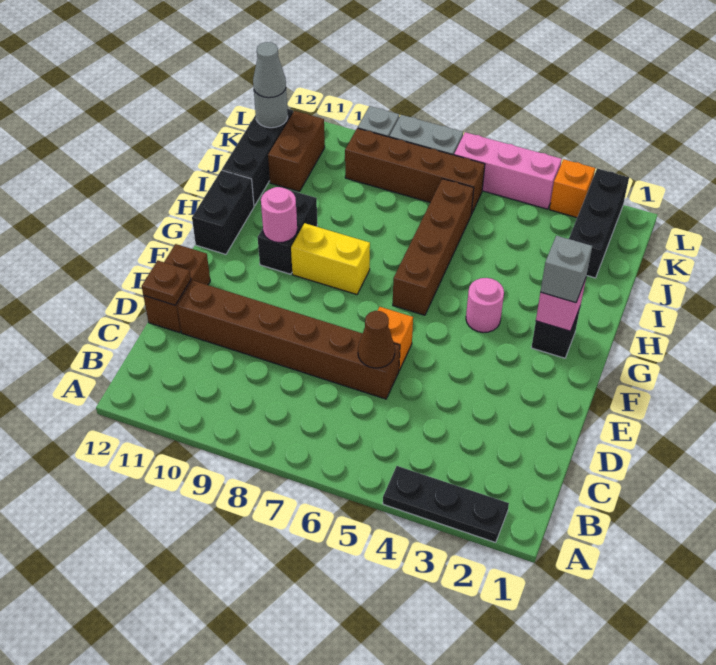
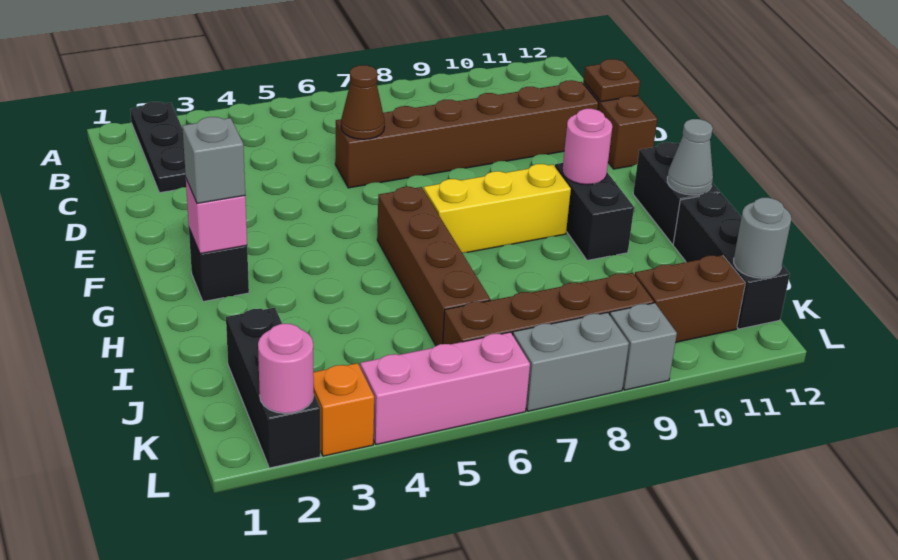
black plate A2:A4 level 1 -> black plate A2:C2 level 1
orange brick E6 level 1 -> none
pink round brick G4 level 1 -> pink round brick L2 level 2
yellow brick G8:G9 level 1 -> yellow brick G7:G9 level 1
brown brick J11:K11 level 1 -> brown brick K10:K11 level 1
grey cone K12 level 3 -> grey cone H12 level 2

